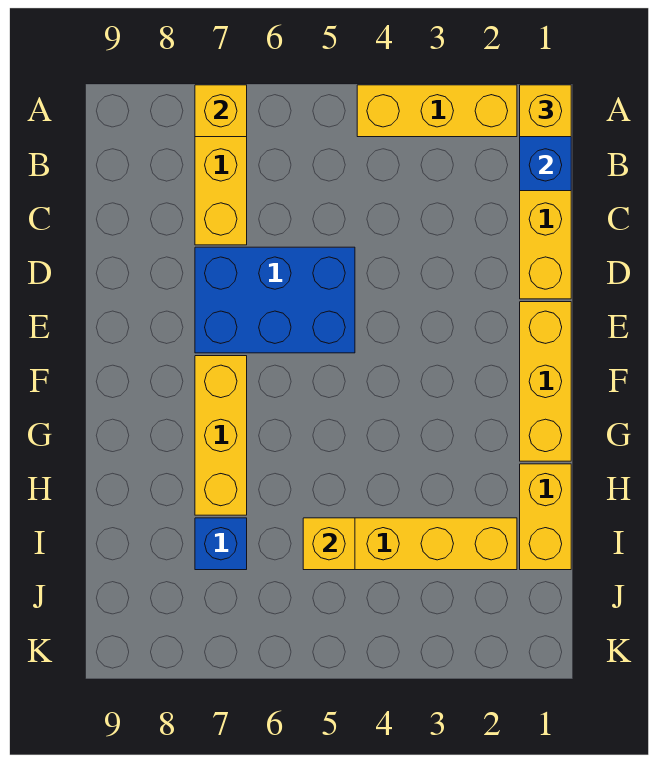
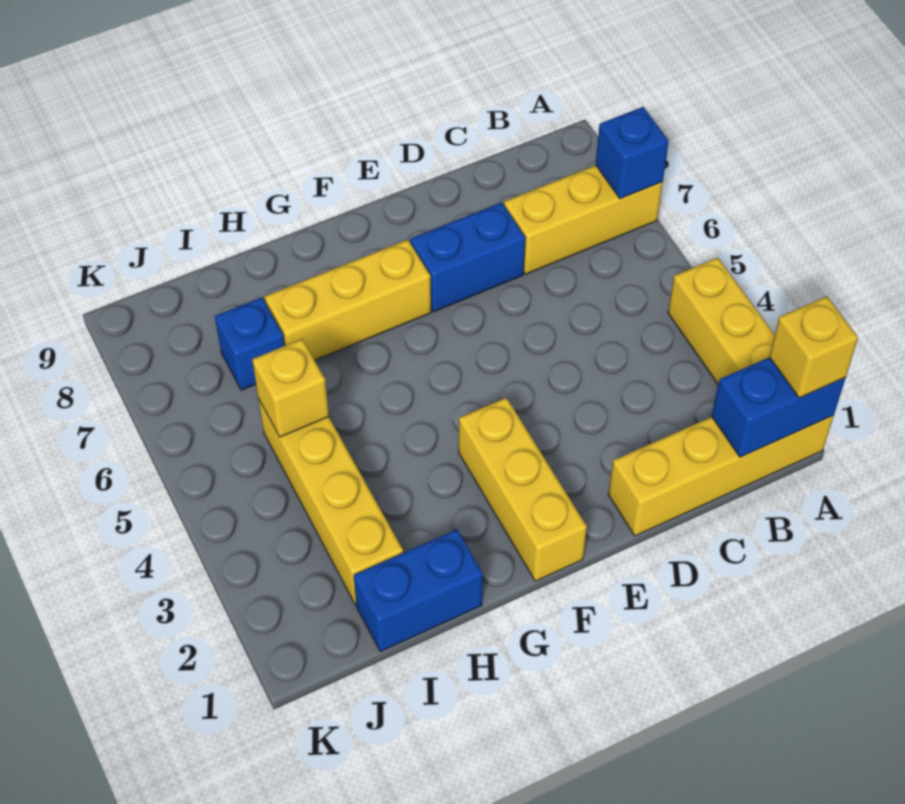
yellow brick A7 level 2 -> blue brick A7 level 2
blue brick D5:E7 level 1 -> blue brick D7:E7 level 1
yellow brick E1:G1 level 1 -> yellow brick F1:F3 level 1
yellow brick H1:I1 level 1 -> blue brick H1:I1 level 1

